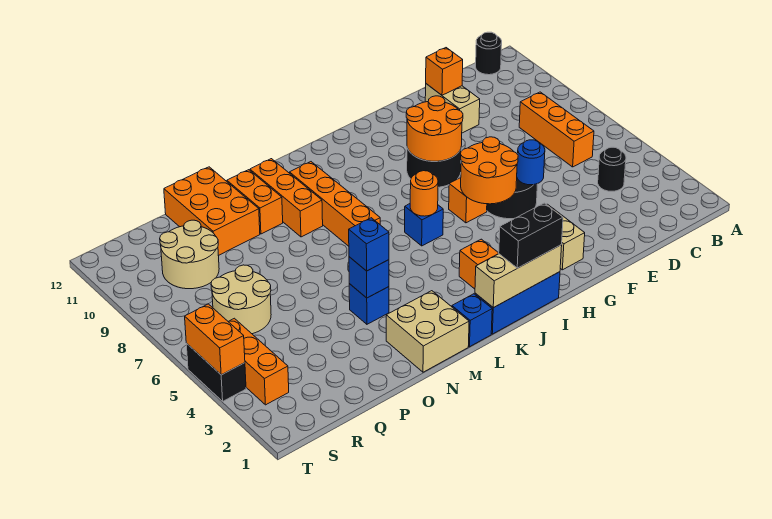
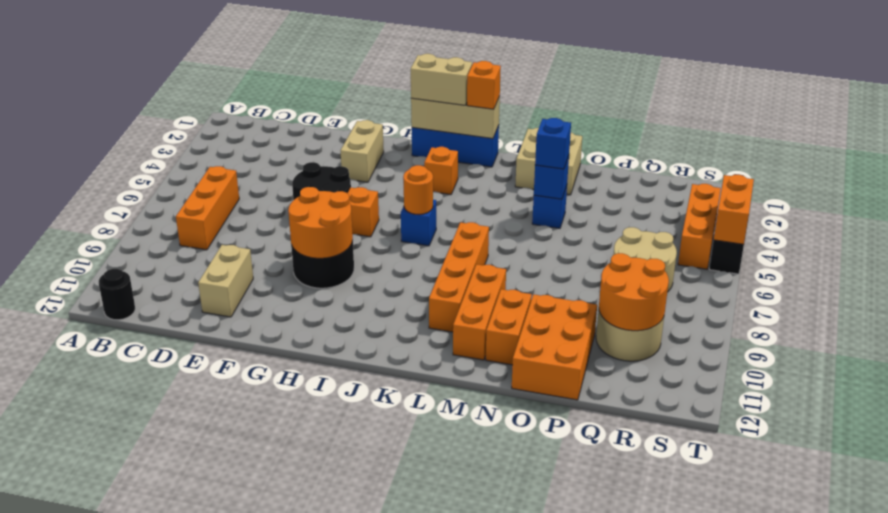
black round brick C4 level 1 -> none
orange brick E11 level 2 -> orange brick K1 level 3
blue round brick F5 level 2 -> none
orange round brick G5:H6 level 2 -> orange round brick Q9:R10 level 2
black brick I1:J1 level 3 -> tan brick I1:J1 level 3
blue brick L1 level 1 -> none

